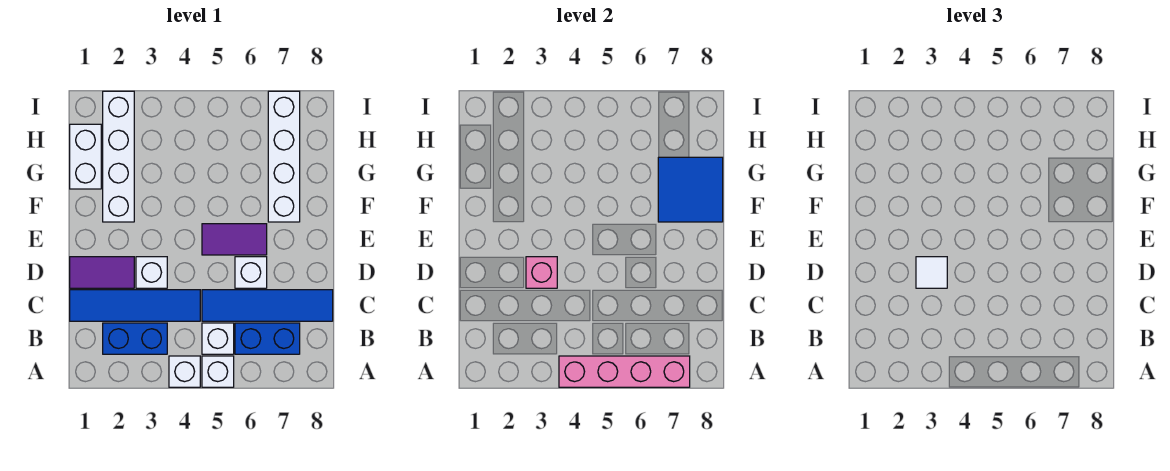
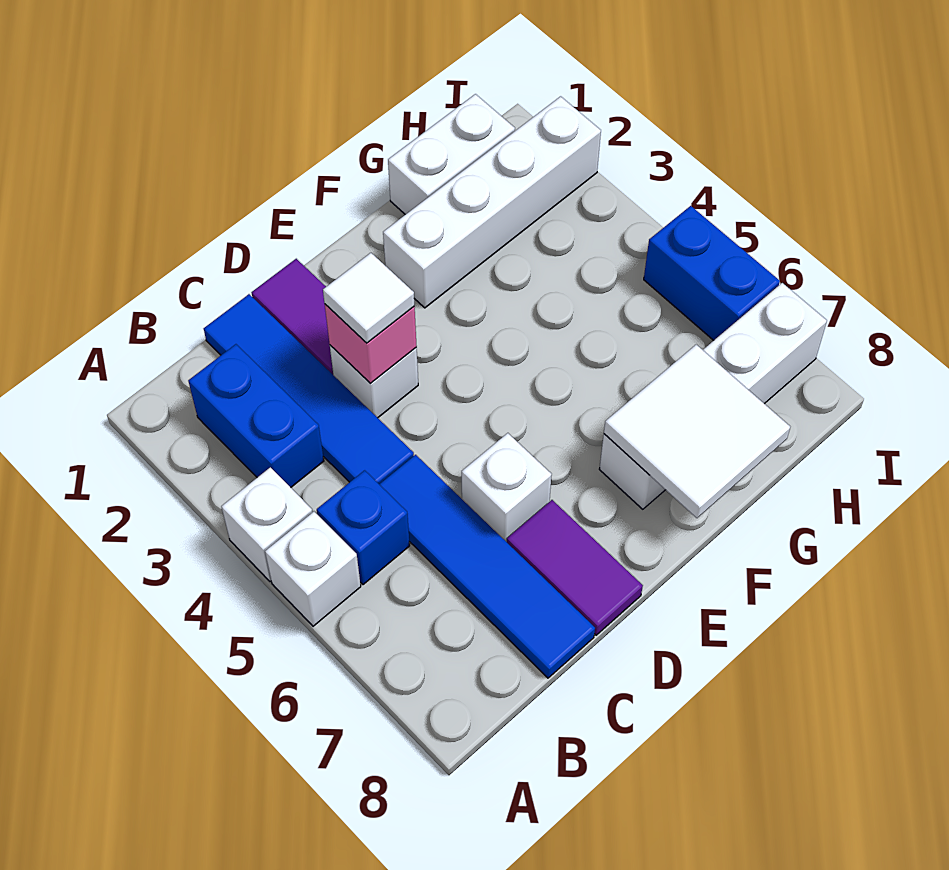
pink brick A4:A7 level 2 -> none
white brick B5 level 1 -> blue brick B5 level 1
blue brick B6:B7 level 1 -> blue brick I5:I6 level 1
purple tile E5:E6 level 1 -> purple tile D7:D8 level 1
blue tile F7:G8 level 2 -> white tile F7:G8 level 2

